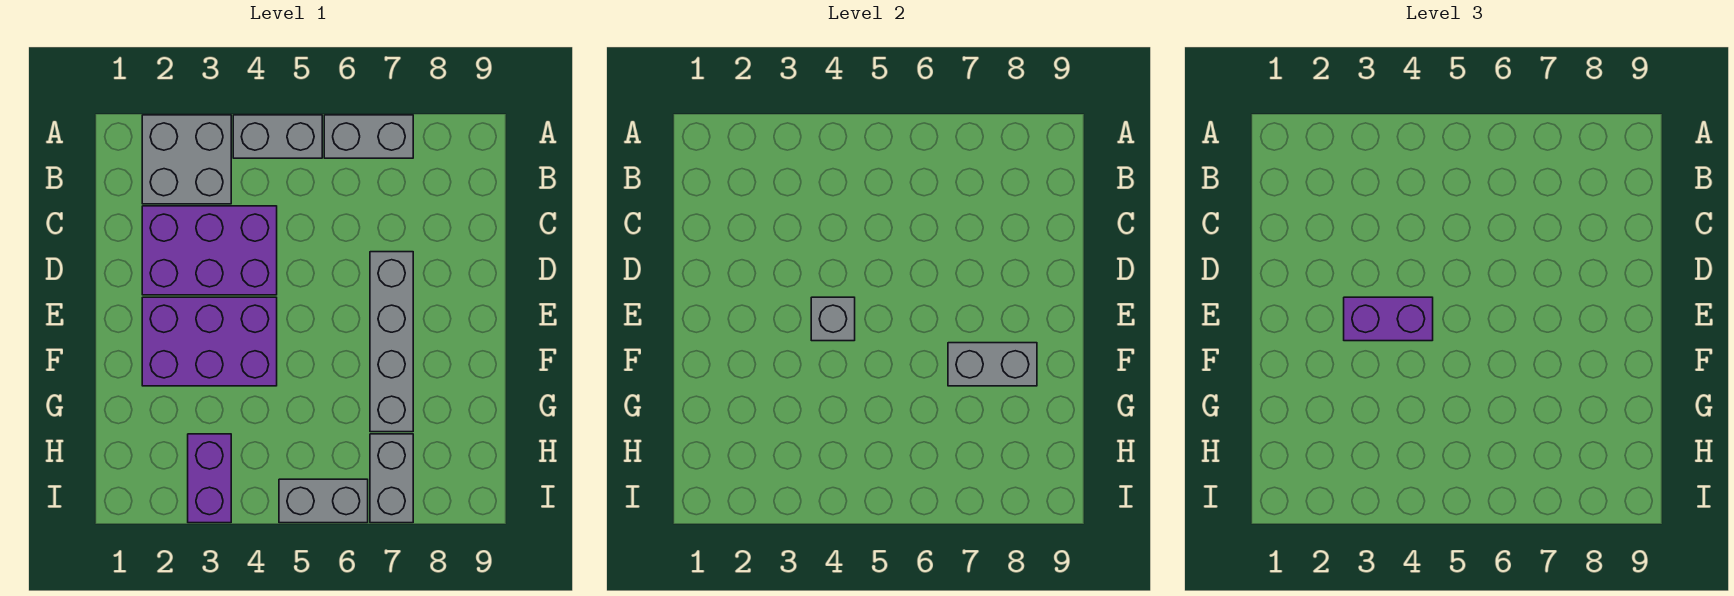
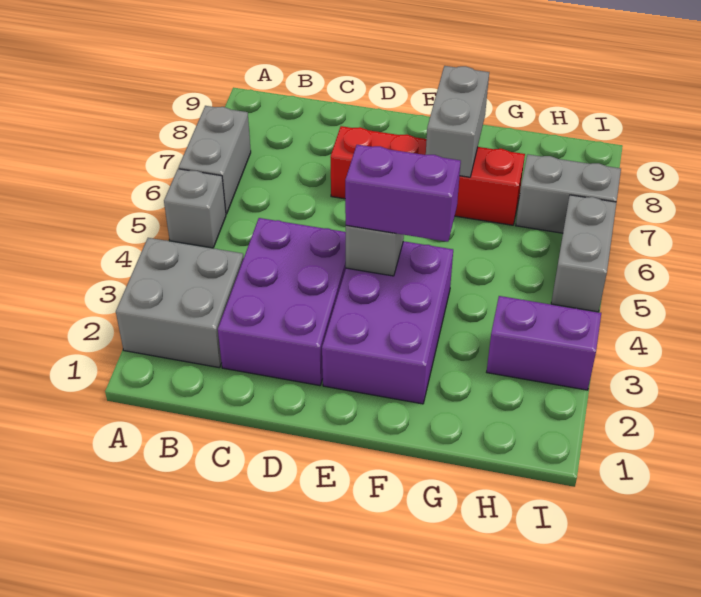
grey brick A4:A5 level 1 -> grey brick A5 level 1
grey brick D7:G7 level 1 -> red brick D7:G7 level 1
purple brick E3:E4 level 3 -> purple brick E4:F4 level 3

